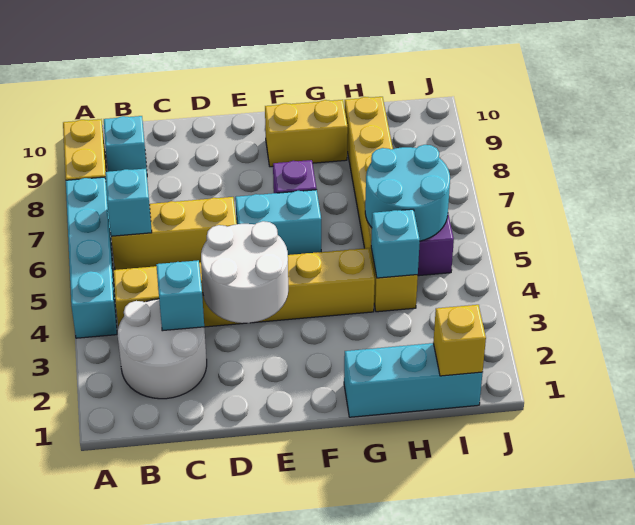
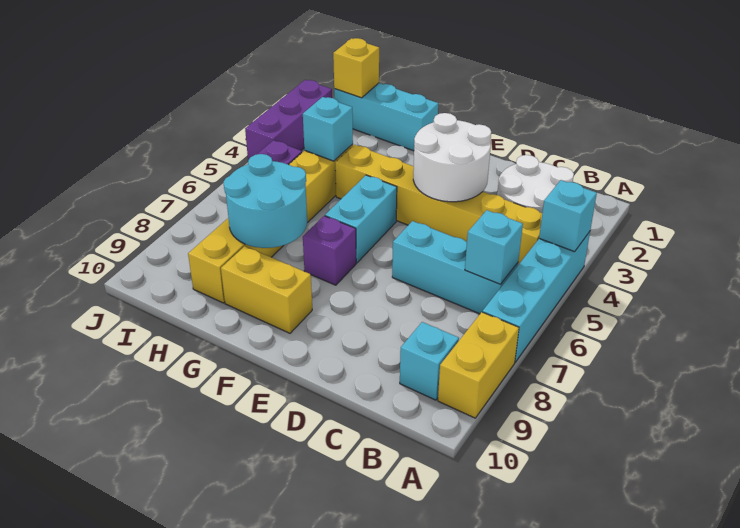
yellow brick B6:D6 level 1 -> cyan brick B6:D6 level 1
cyan brick C3 level 2 -> cyan brick A4 level 2
cyan brick E6:F6 level 1 -> cyan brick F5:F6 level 1
cyan round brick H5:I6 level 2 -> cyan round brick G7:H8 level 2
none -> purple brick J2:J4 level 1

